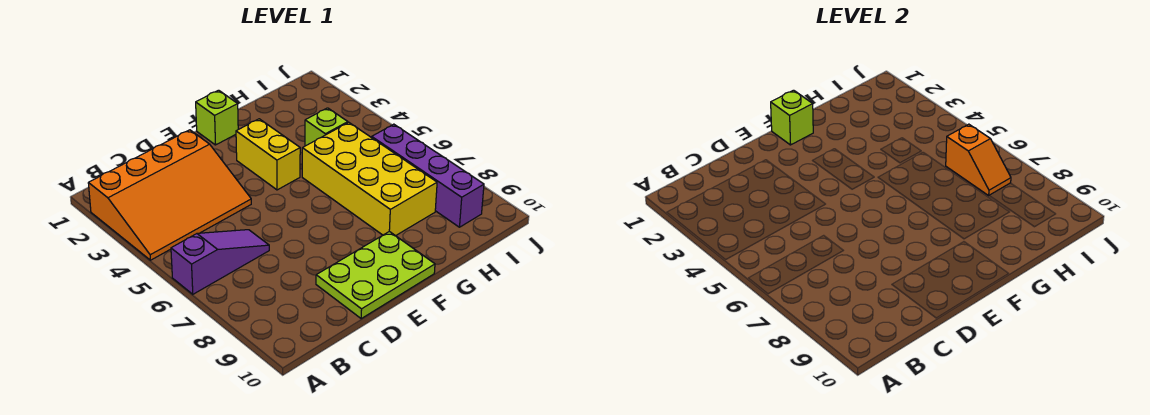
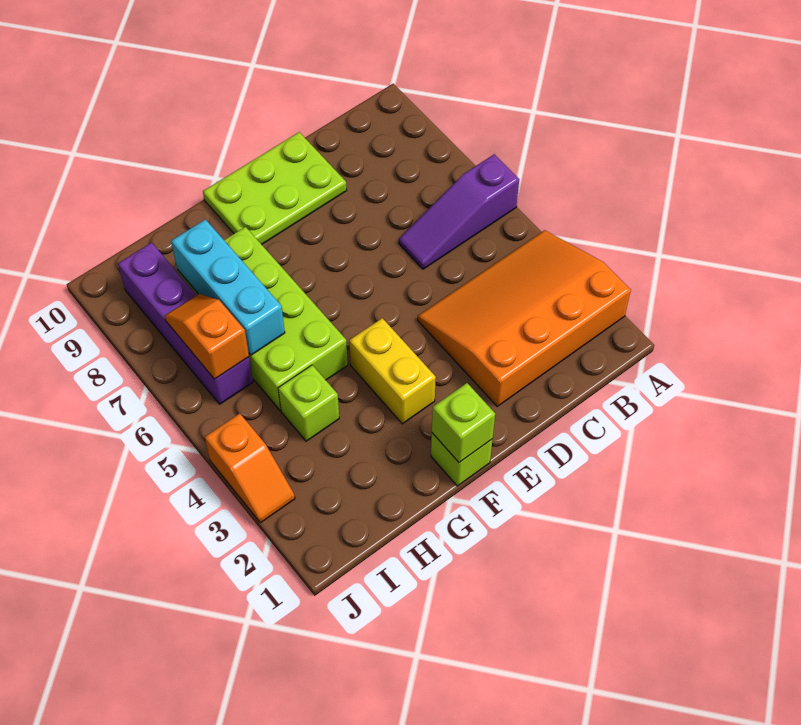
yellow brick G5:H8 level 1 -> lime brick G5:H8 level 1
none -> cyan brick H6:H8 level 2
none -> orange slope J3:J4 level 1 top 4

